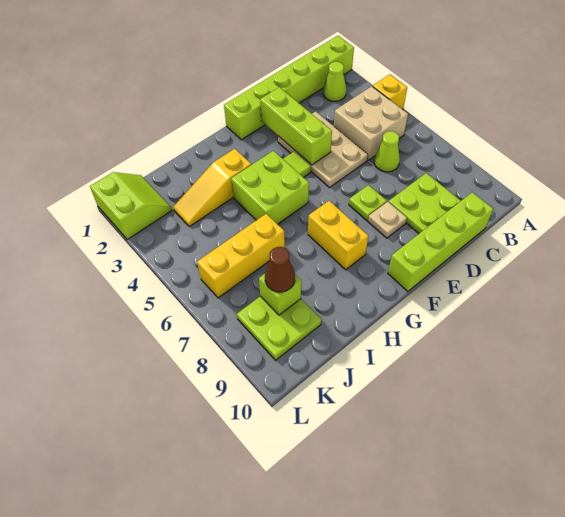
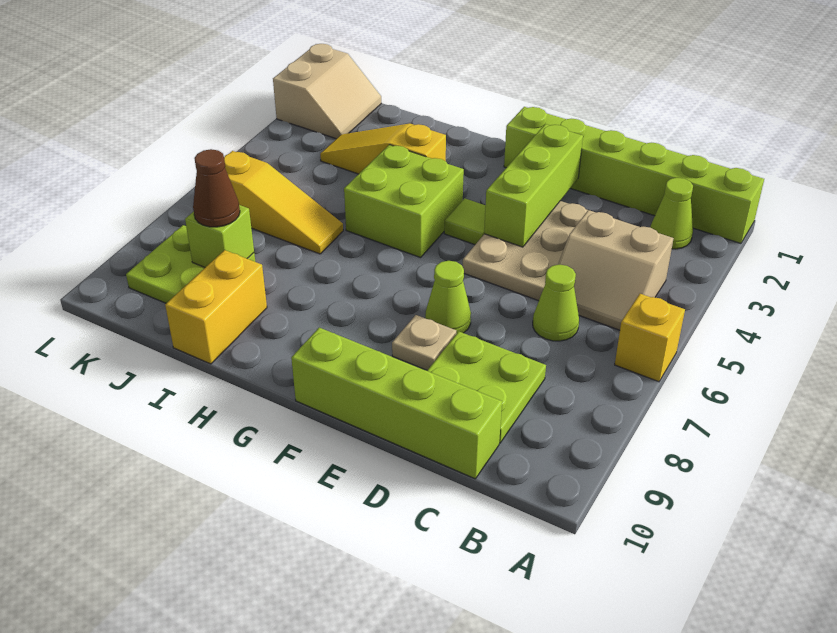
yellow brick A4 level 1 -> yellow brick A6 level 1
tan brick B4:C5 level 1 -> tan slope B4:C5 level 1 top 4
lime plate E7 level 1 -> lime cone E7 level 1
yellow brick G7:G8 level 1 -> yellow brick I9:I10 level 1
yellow brick I6:K6 level 1 -> yellow slope I6:K6 level 1 top K
lime slope K1:L2 level 1 top L -> tan slope K1:L2 level 1 top L

